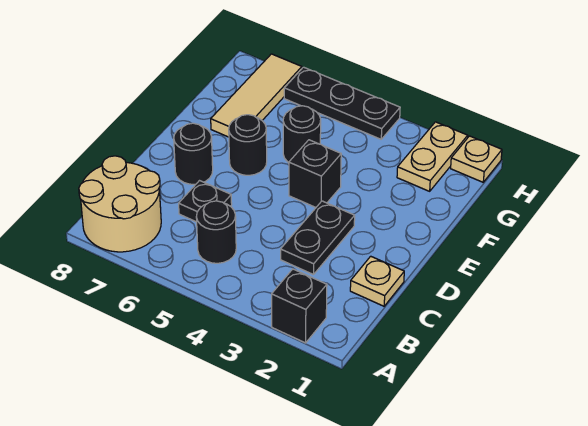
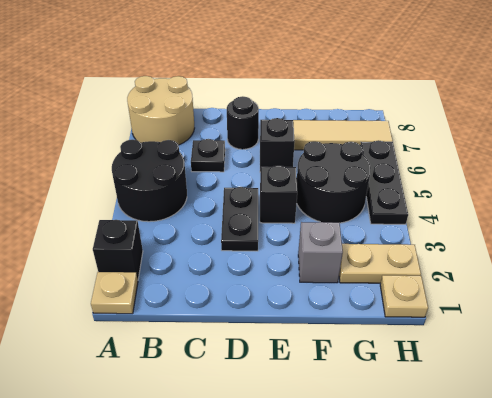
black round brick B5 level 1 -> black round brick A4:B5 level 1
tan plate C1 level 1 -> tan plate A1 level 1
black plate C3:D3 level 1 -> black plate D3:D4 level 1
black round brick E6 level 1 -> black brick E6 level 1
none -> grey brick F2 level 1
black round brick F5 level 1 -> black round brick F4:G5 level 1

